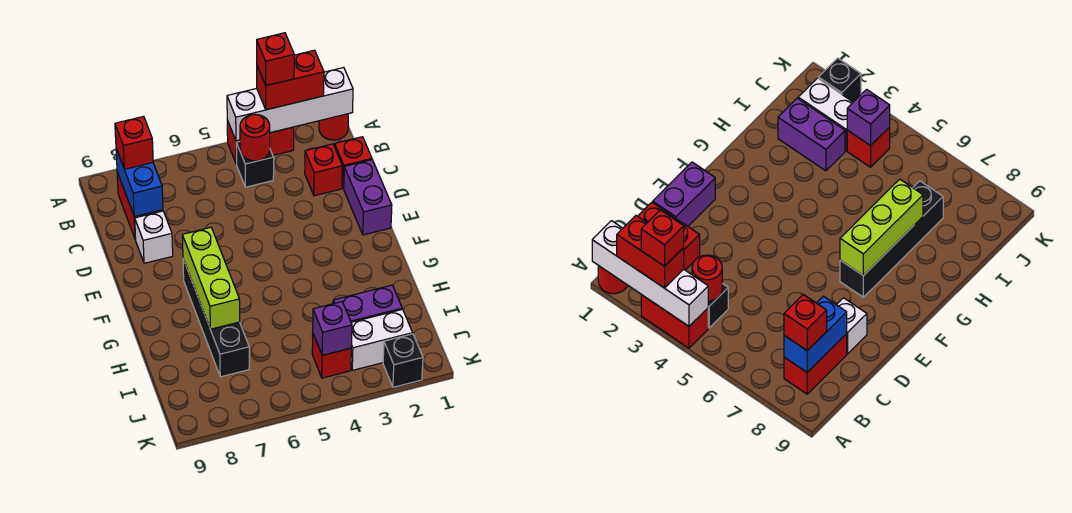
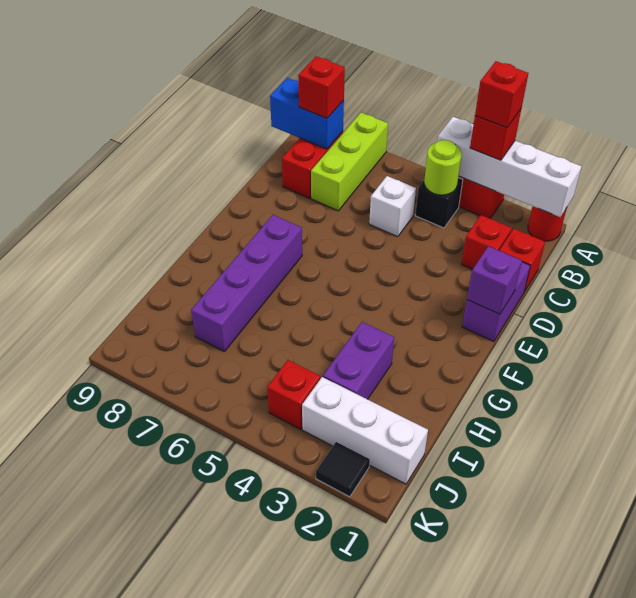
red brick A2:A3 level 3 -> red brick A3 level 3
red round brick B4 level 2 -> lime round brick B4 level 2
blue brick B8:C8 level 2 -> blue brick B8:B9 level 2
white brick D8 level 1 -> white brick C5 level 1
black brick F7:I7 level 1 -> purple brick F7:I7 level 1
lime brick F7:H7 level 2 -> lime brick A7:C7 level 1
purple brick I2:I3 level 1 -> purple brick H3:I3 level 1
white brick J2:J3 level 1 -> white brick J1:J3 level 1
purple brick J4 level 2 -> purple brick E1 level 2
black brick K2 level 1 -> black tile K2 level 1

